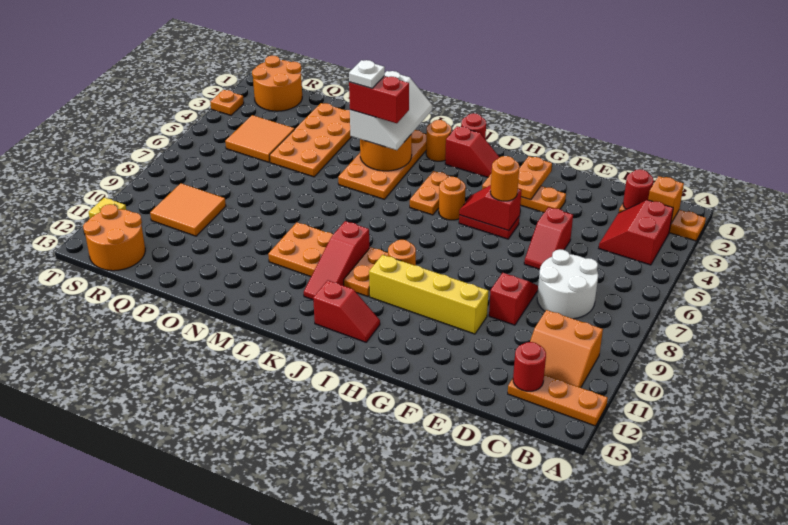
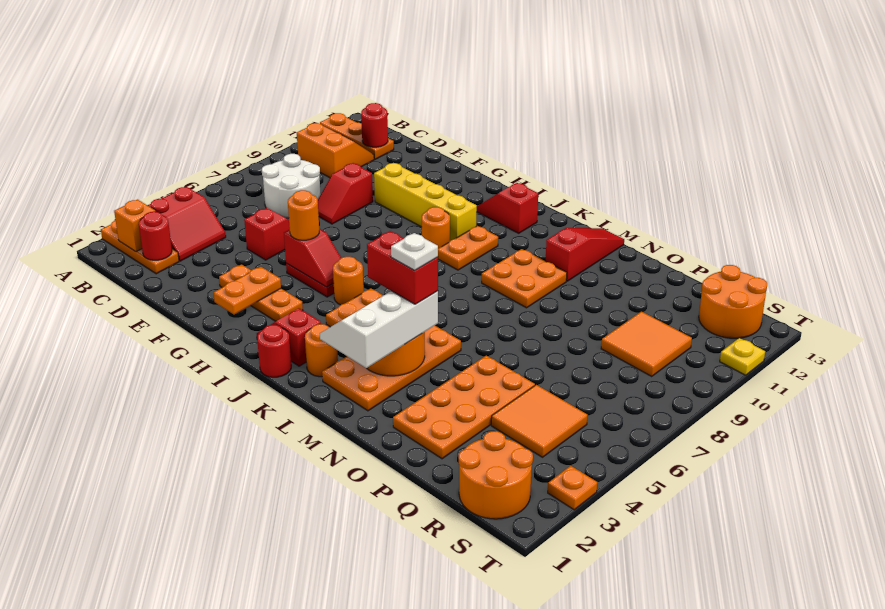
red slope K9:K11 level 1 top 9 -> red slope M11:M13 level 1 top 11

